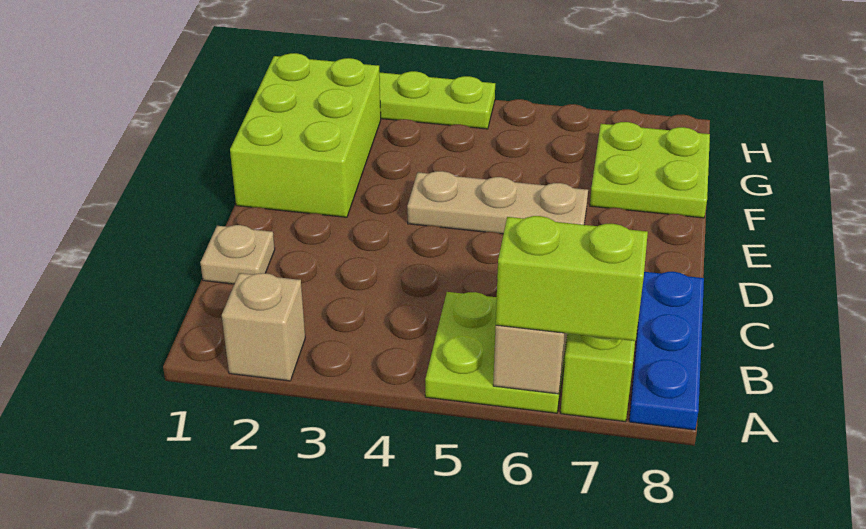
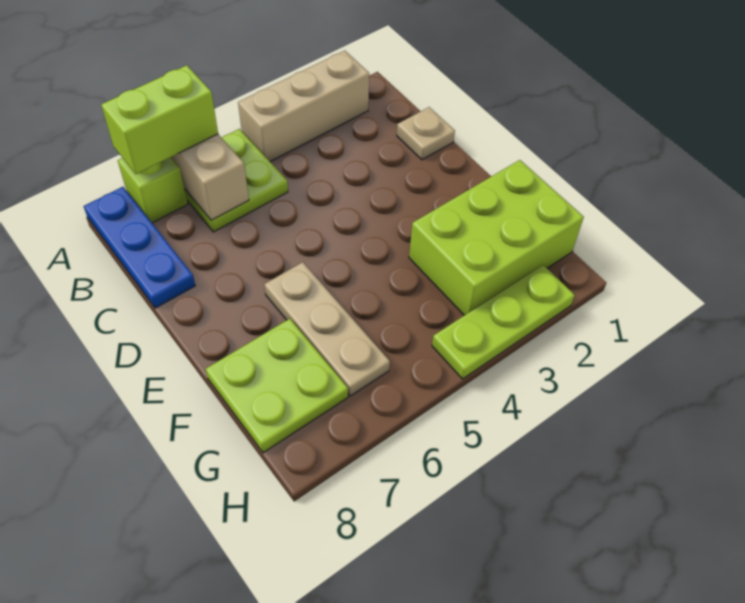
tan brick A2 level 1 -> tan brick A2:A4 level 1
lime brick E1:G2 level 1 -> lime brick F1:G3 level 1
tan plate E4:E6 level 1 -> tan plate E6:G6 level 1

